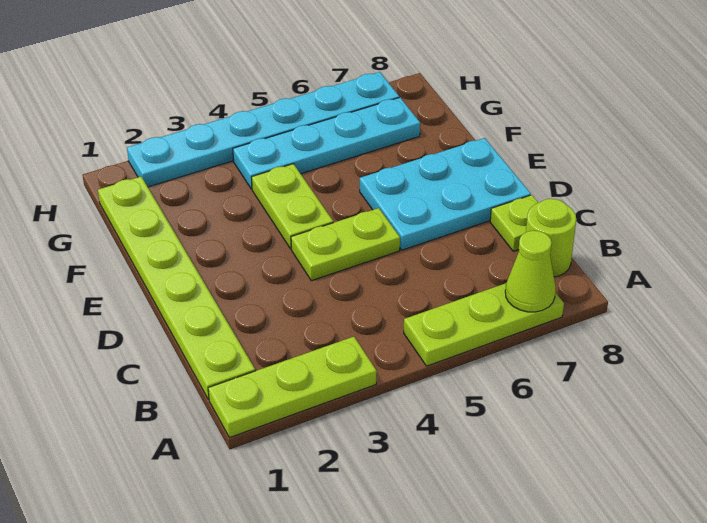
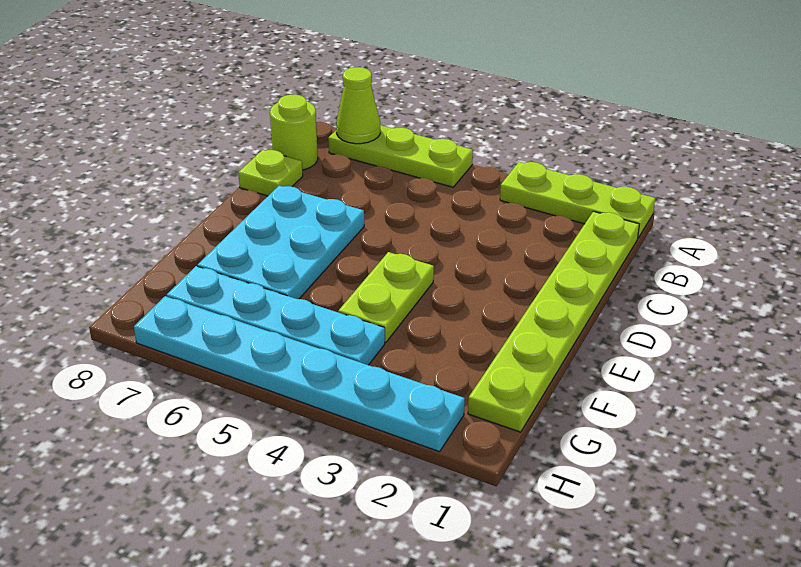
lime plate D4:D5 level 1 -> none
cyan plate D6:E8 level 1 -> cyan plate D6:F7 level 1

